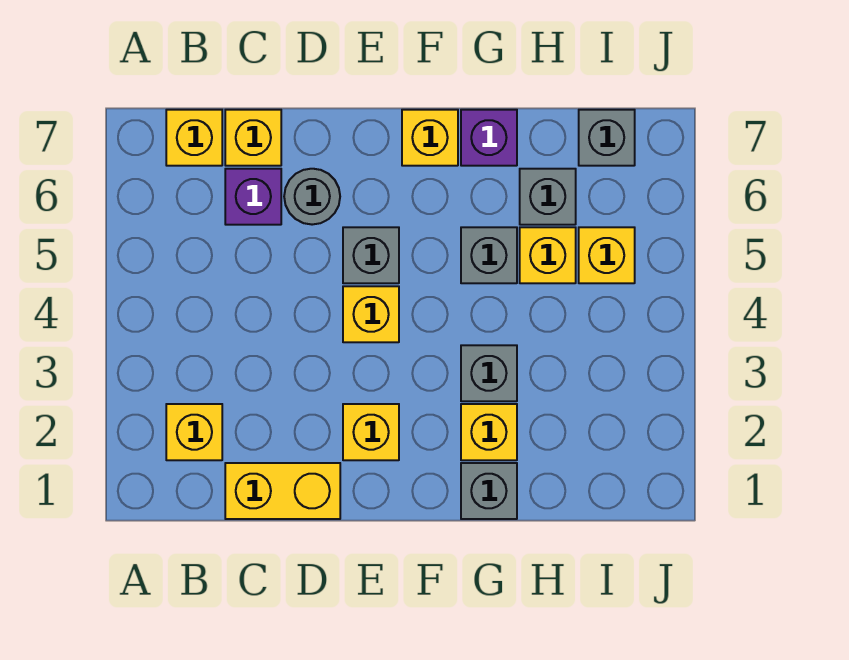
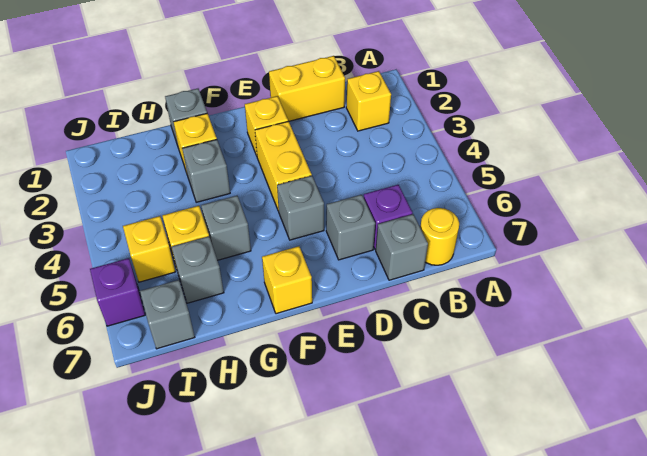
yellow brick B7 level 1 -> yellow round brick B7 level 1
yellow brick C7 level 1 -> grey brick C7 level 1
grey round brick D6 level 1 -> grey brick D6 level 1
yellow brick E4 level 1 -> yellow brick E3:E4 level 1
purple brick G7 level 1 -> purple brick J6 level 1

